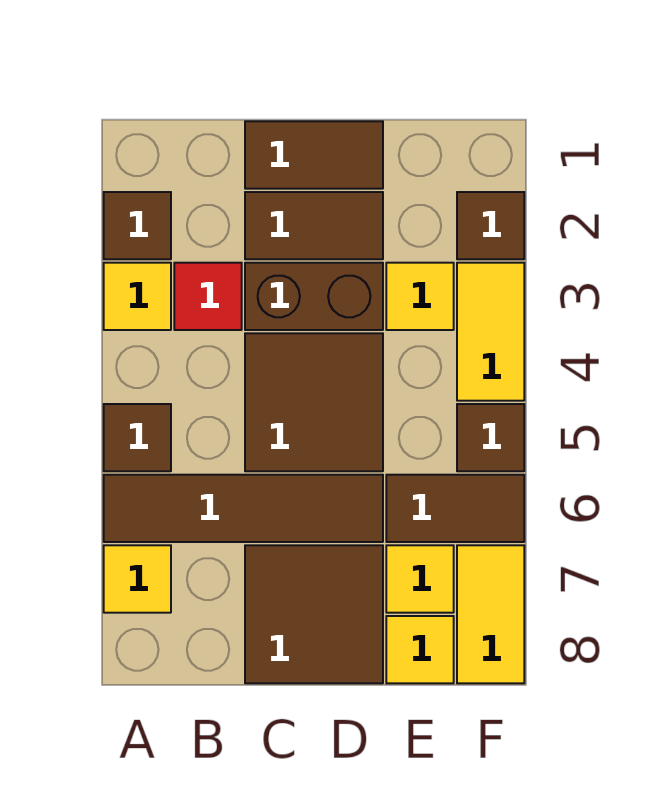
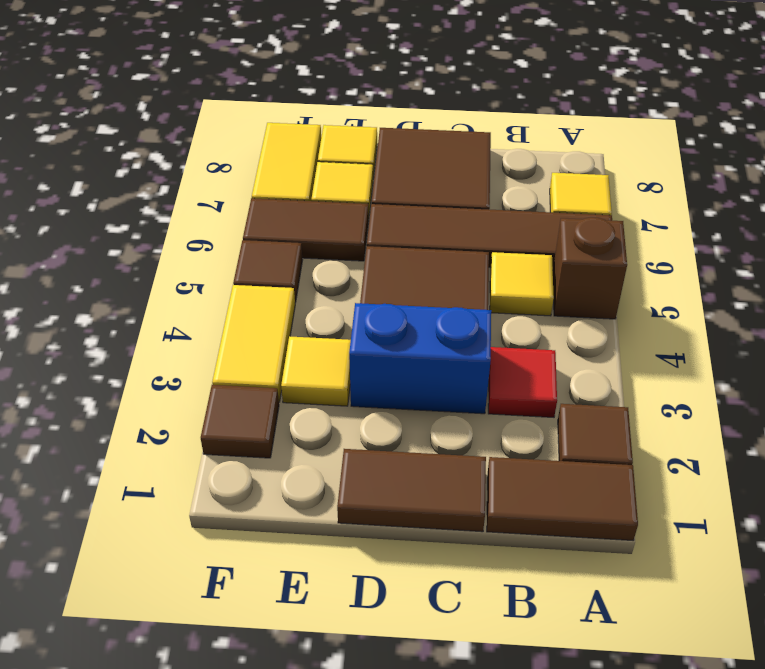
yellow tile A3 level 1 -> yellow tile B5 level 1
brown tile A5 level 1 -> brown brick A5 level 1
brown tile C2:D2 level 1 -> brown tile A1:B1 level 1
brown brick C3:D3 level 1 -> blue brick C3:D3 level 1

